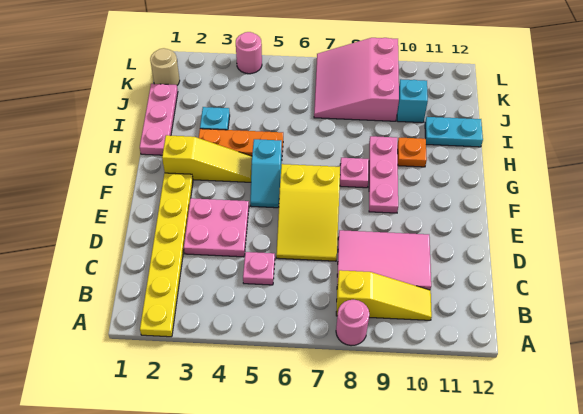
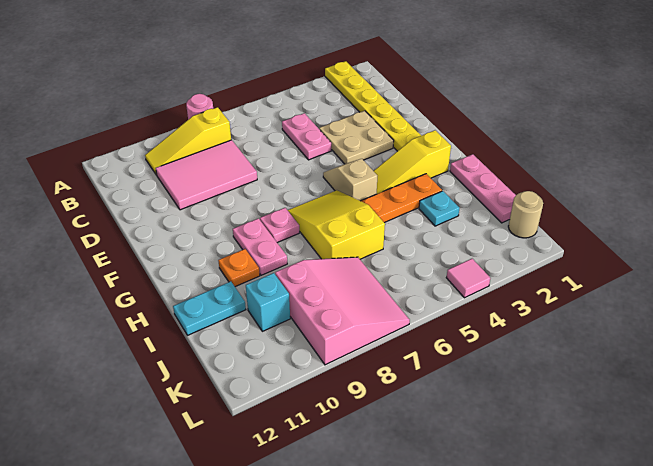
pink plate C5 level 1 -> pink plate C5:D5 level 1
pink plate D3:E4 level 1 -> tan plate D3:E4 level 1
yellow slope D6:F7 level 1 top F -> yellow slope G6:I7 level 1 top I
cyan slope F5:G5 level 1 top G -> tan slope F5:G5 level 1 top G
pink plate F9:H9 level 1 -> pink plate G9:H9 level 1
pink round brick L4 level 1 -> pink tile L4 level 1

